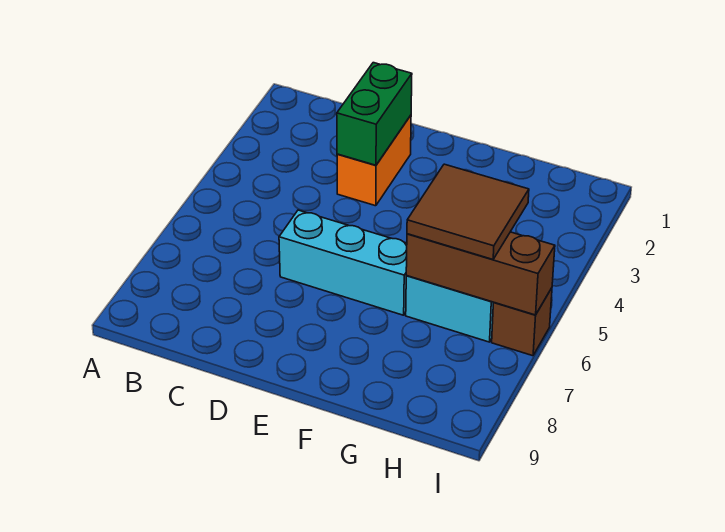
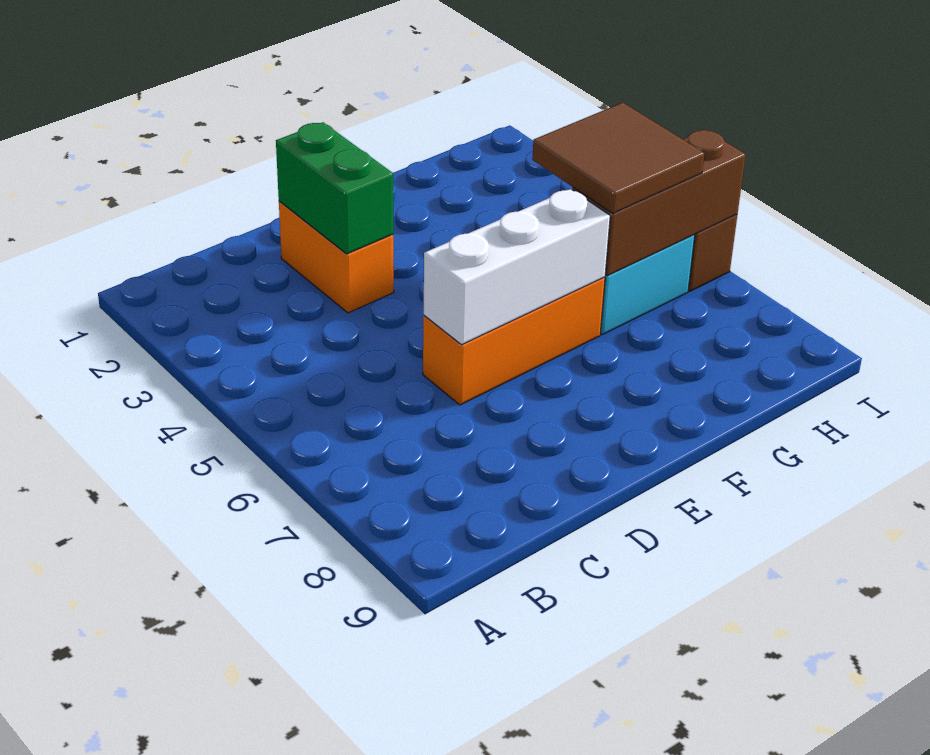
cyan brick D6:F6 level 1 -> orange brick D6:F6 level 1
none -> white brick D6:F6 level 2

